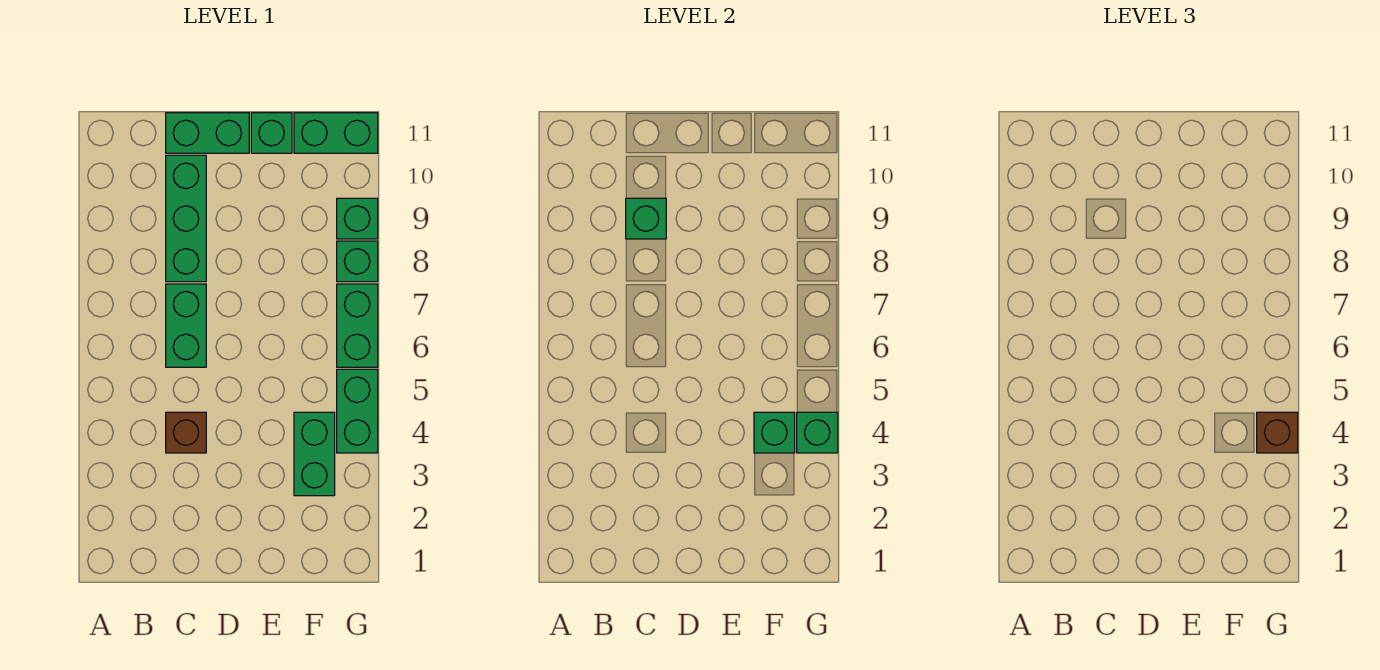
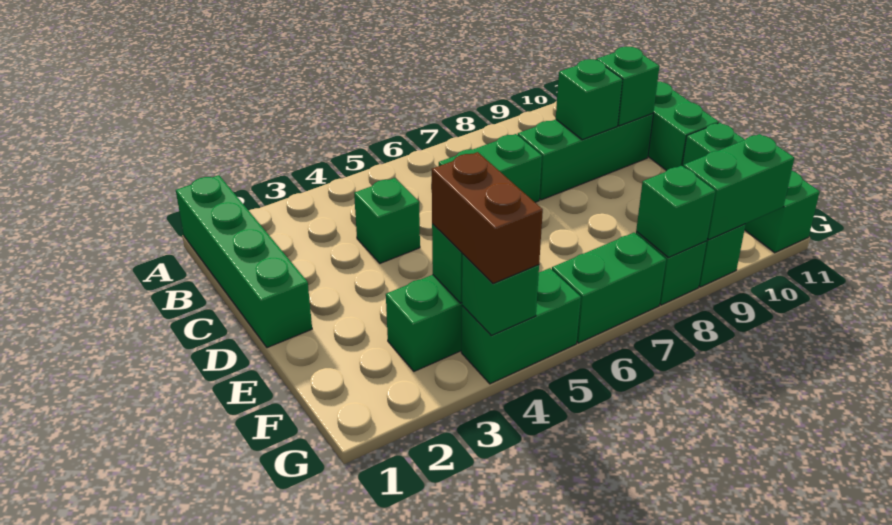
none -> green brick A1:D1 level 1
brown brick C4 level 1 -> green brick C4 level 1
none -> green brick C10 level 2
brown brick G4 level 3 -> brown brick F4:G4 level 3
none -> green brick G8 level 2
none -> green brick G9:G10 level 2

